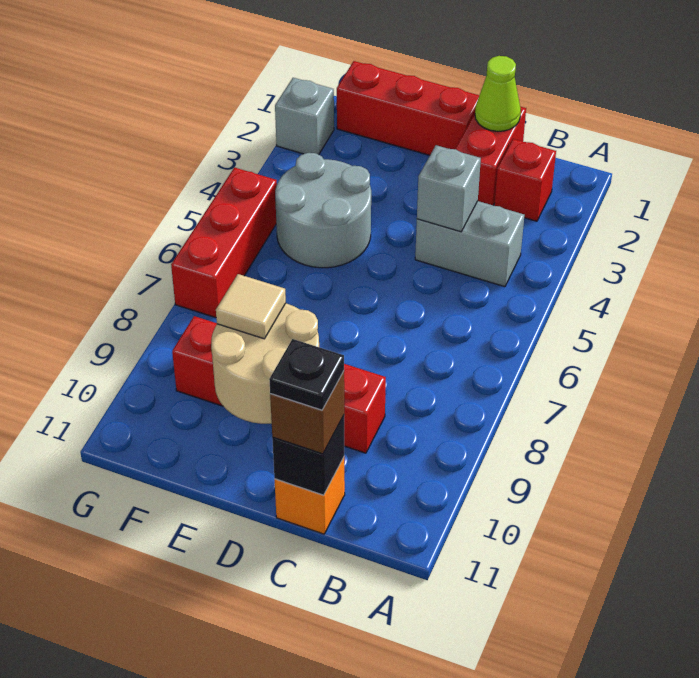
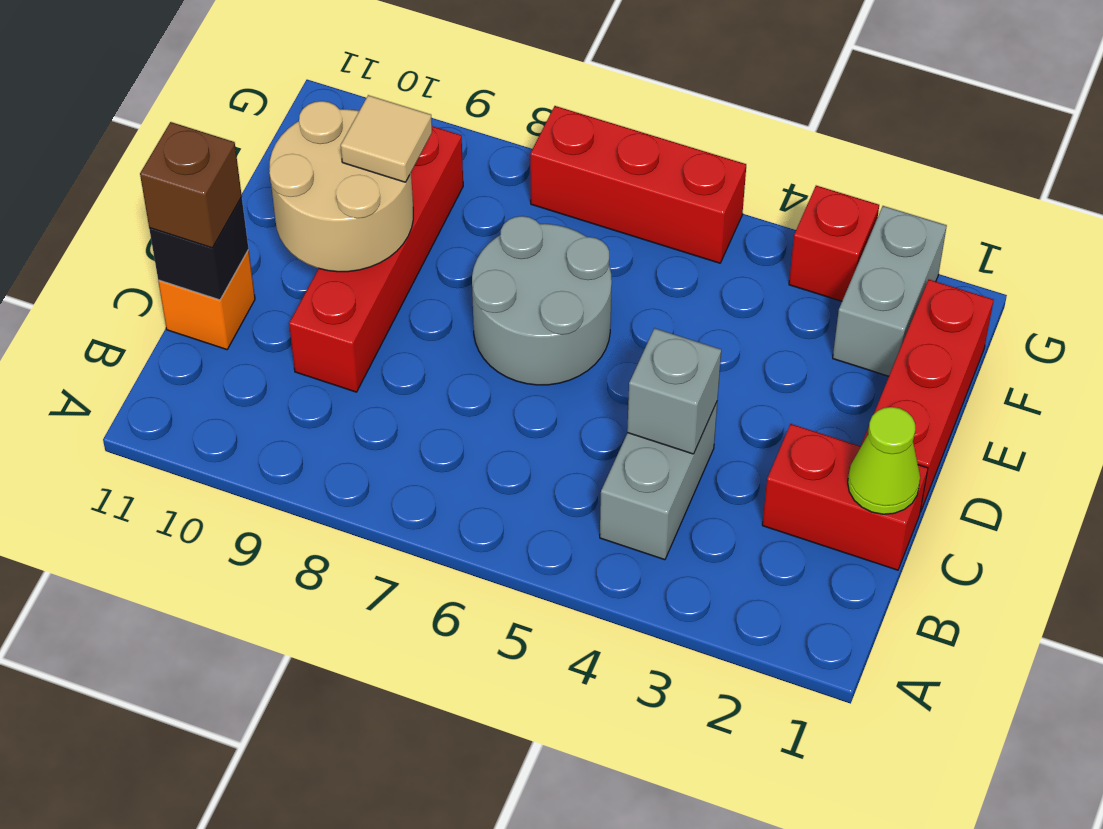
red brick B2 level 1 -> red brick G3 level 1
black plate C11 level 4 -> none
grey round brick E4:F5 level 1 -> grey round brick D6:E7 level 1
grey brick G2 level 1 -> grey brick F2:G2 level 1

